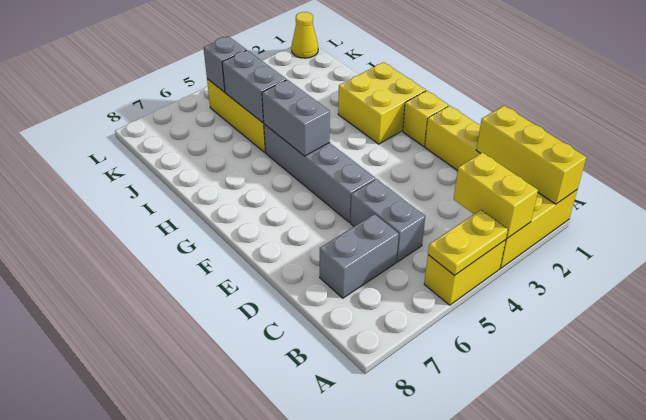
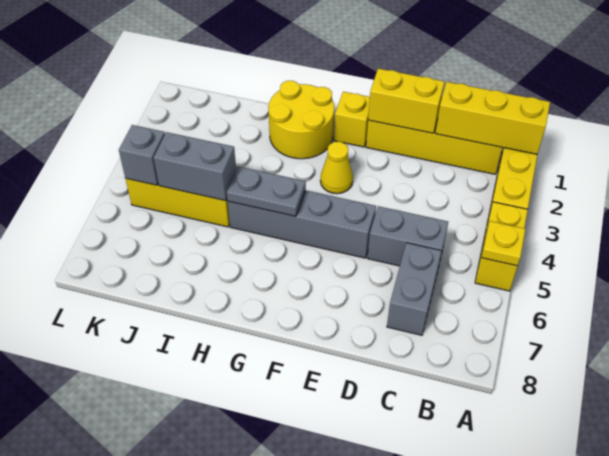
yellow brick A3:B3 level 2 -> yellow brick D1:E1 level 2
yellow plate A4:A5 level 2 -> yellow plate A5 level 2
yellow brick G1:H2 level 1 -> yellow round brick G1:H2 level 1
grey brick G5:H5 level 2 -> grey plate G5:H5 level 2
yellow cone L1 level 1 -> yellow cone F3 level 1

